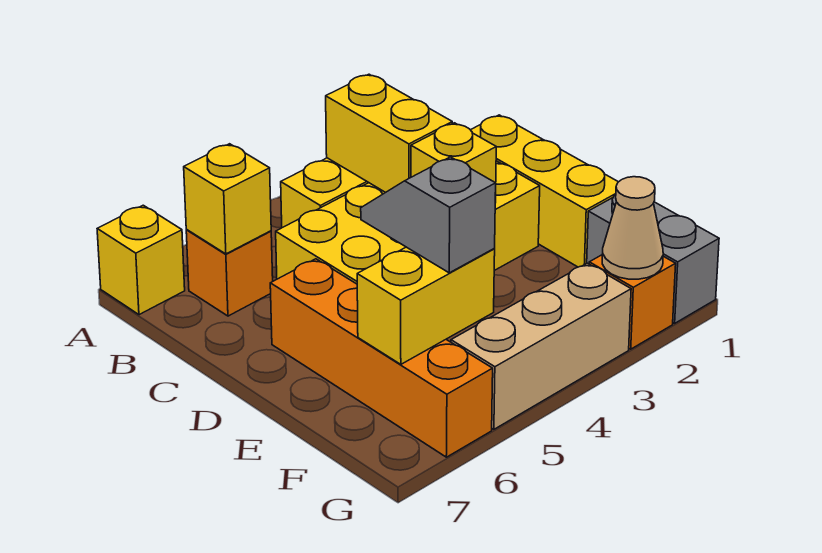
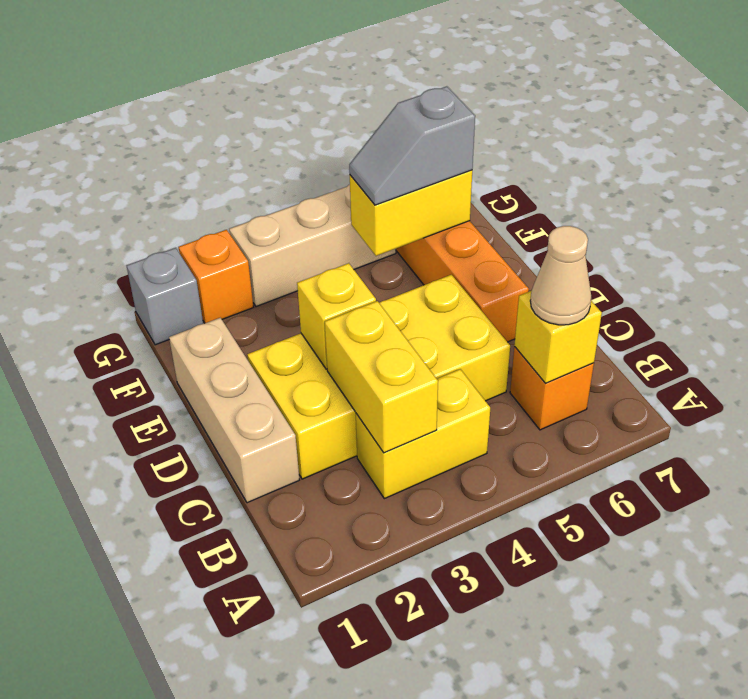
yellow brick A7 level 1 -> none
yellow brick C1:E1 level 1 -> tan brick C1:E1 level 1
grey slope E5:F5 level 3 top F -> grey slope F5:F6 level 3 top 6
grey brick F1:G1 level 1 -> grey brick G1 level 1
tan cone G2 level 2 -> tan cone B6 level 3

